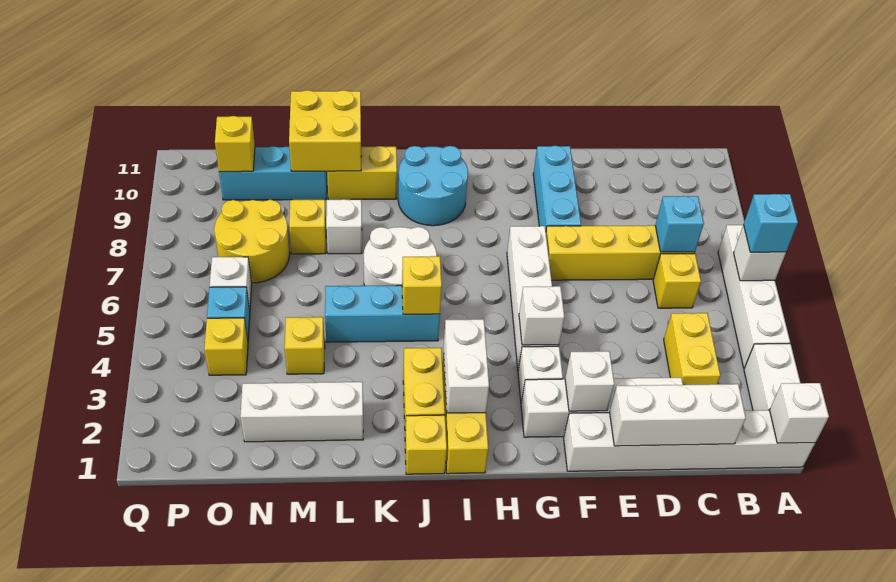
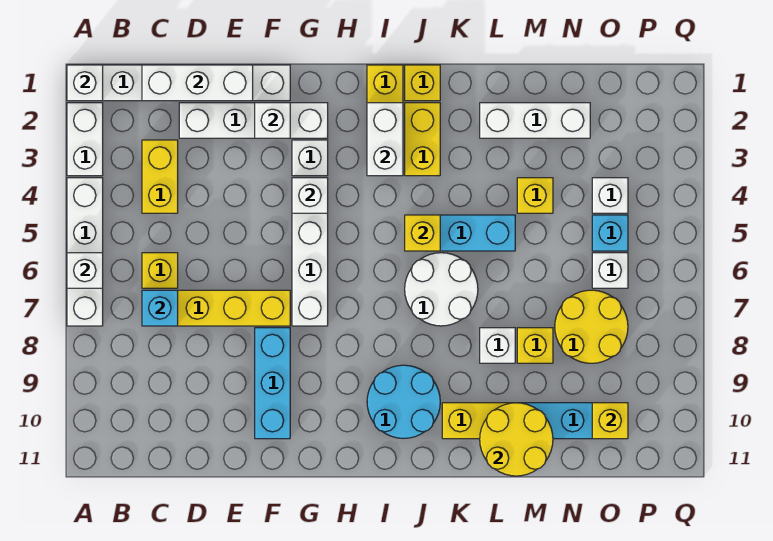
cyan brick A6 level 3 -> none
yellow brick L10:M11 level 2 -> yellow round brick L10:M11 level 2
yellow brick O4 level 1 -> white brick O4 level 1

